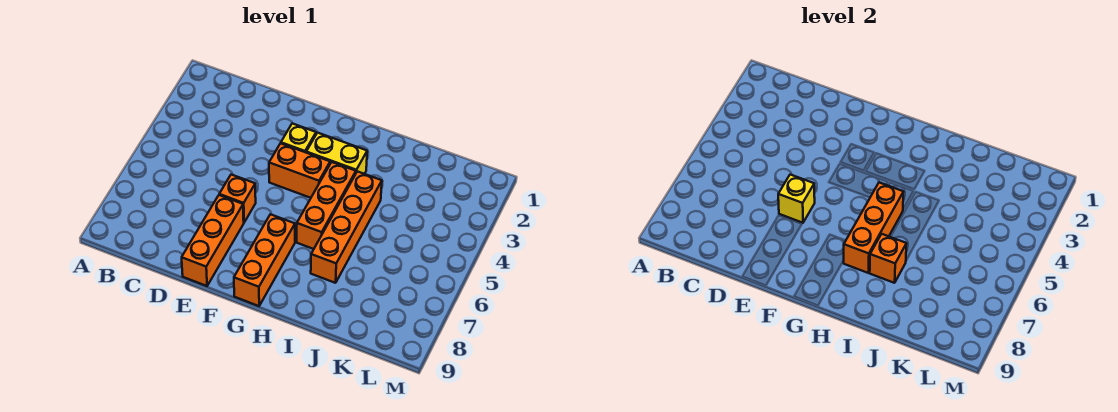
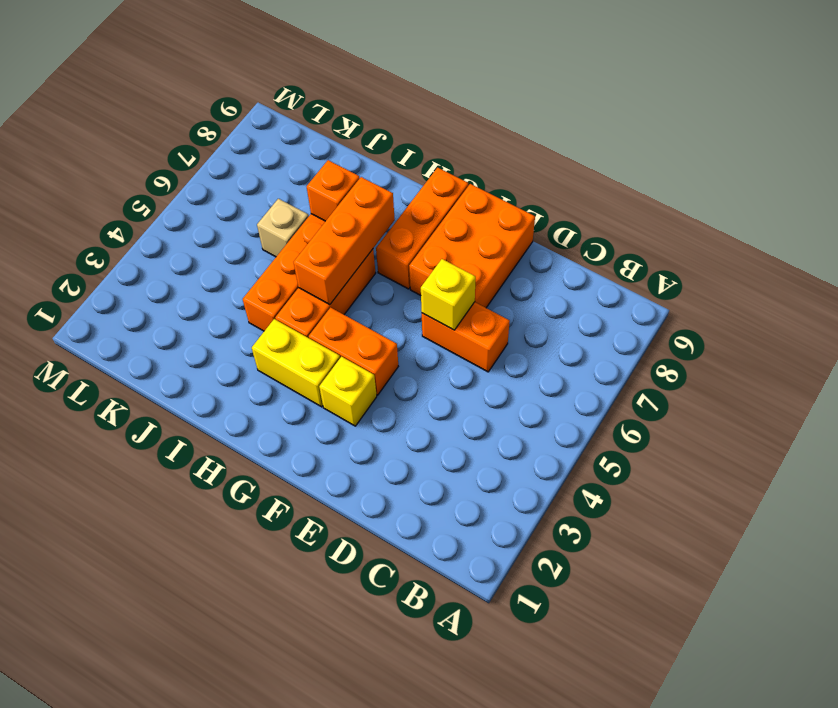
orange brick E6 level 1 -> orange brick D6:E6 level 1
orange brick E7:E9 level 1 -> orange brick E7:F9 level 1
none -> tan brick J6 level 1

